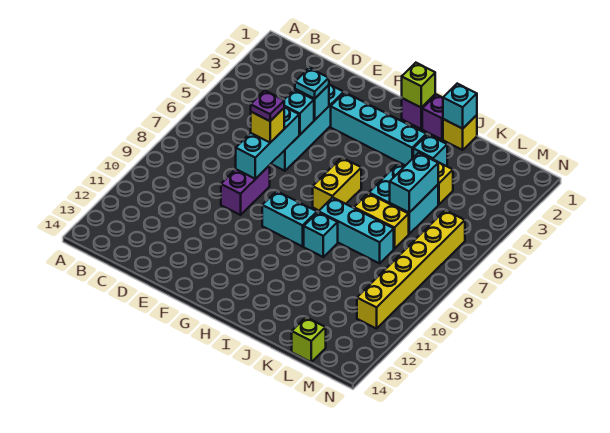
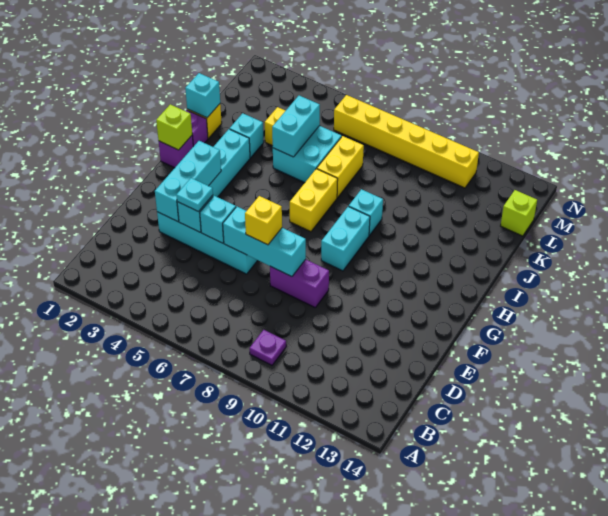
purple plate E7 level 4 -> purple plate B9 level 1
yellow brick H6:H7 level 1 -> yellow brick H7:I7 level 1
cyan brick I8:K8 level 1 -> cyan brick E3:G3 level 2
cyan brick K5:K6 level 2 -> cyan brick J5:K5 level 2

